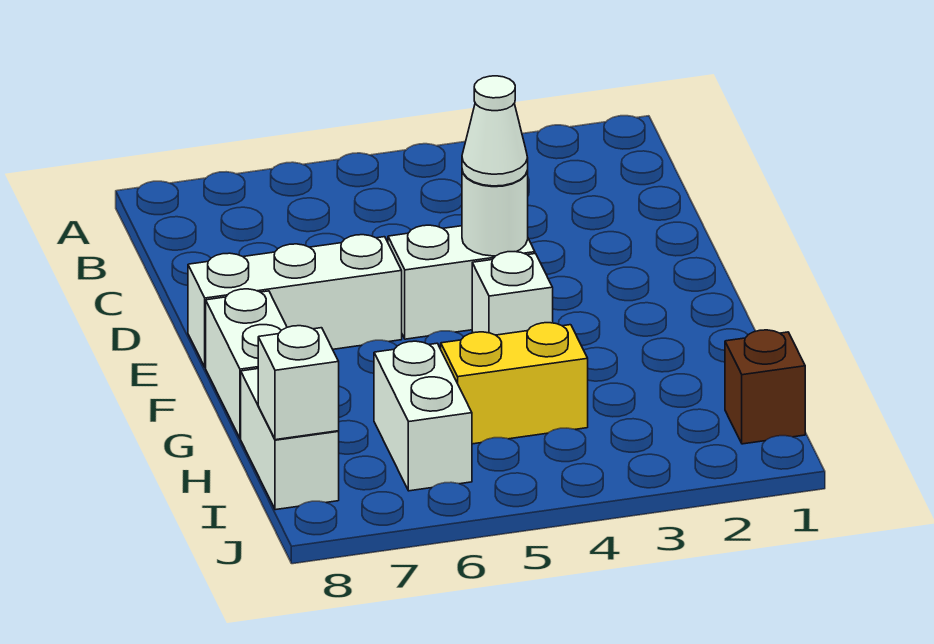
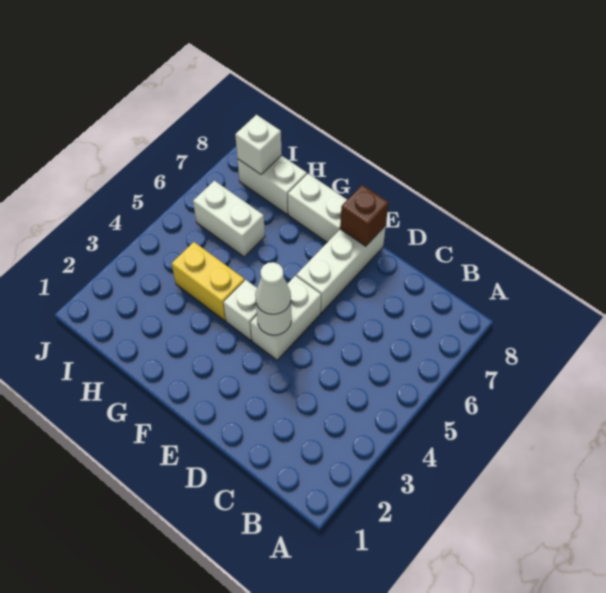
yellow brick H4:H5 level 1 -> yellow brick G4:H4 level 1
brown brick I1 level 1 -> brown brick E8 level 2

